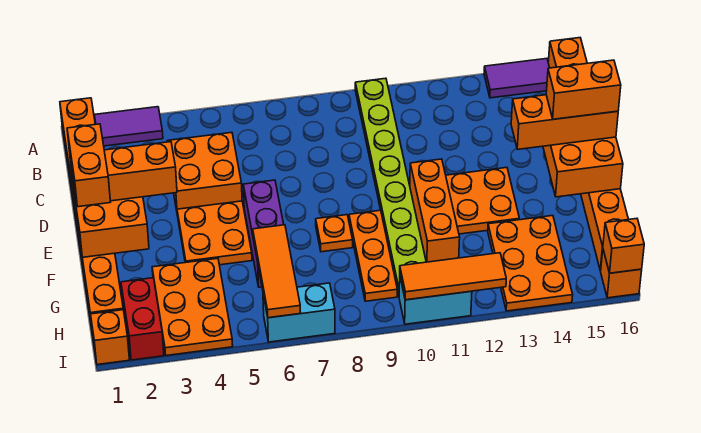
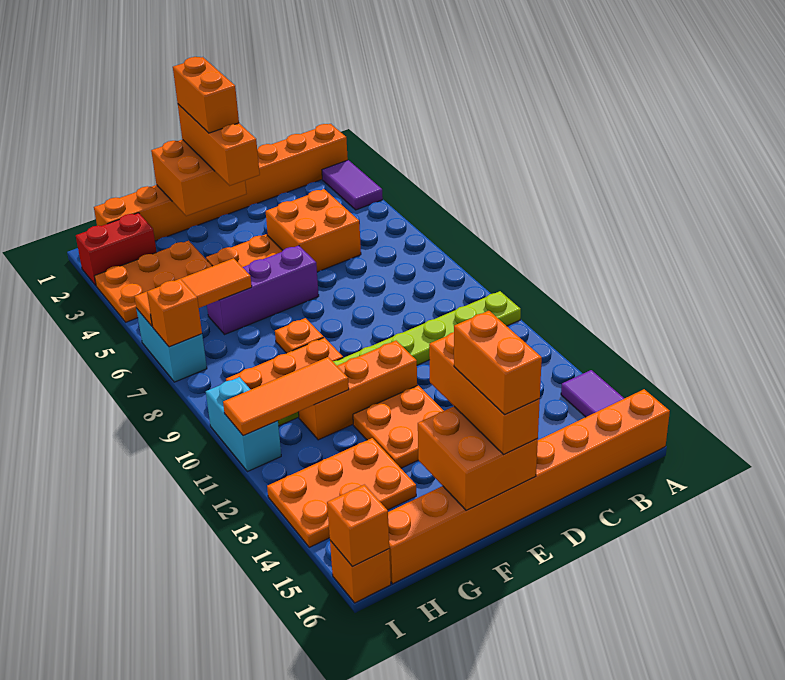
orange brick E1:F1 level 4 -> orange brick E1:E2 level 4
orange brick I1 level 1 -> orange brick I7 level 2
orange tile I10:I12 level 2 -> orange tile G11:I11 level 2

